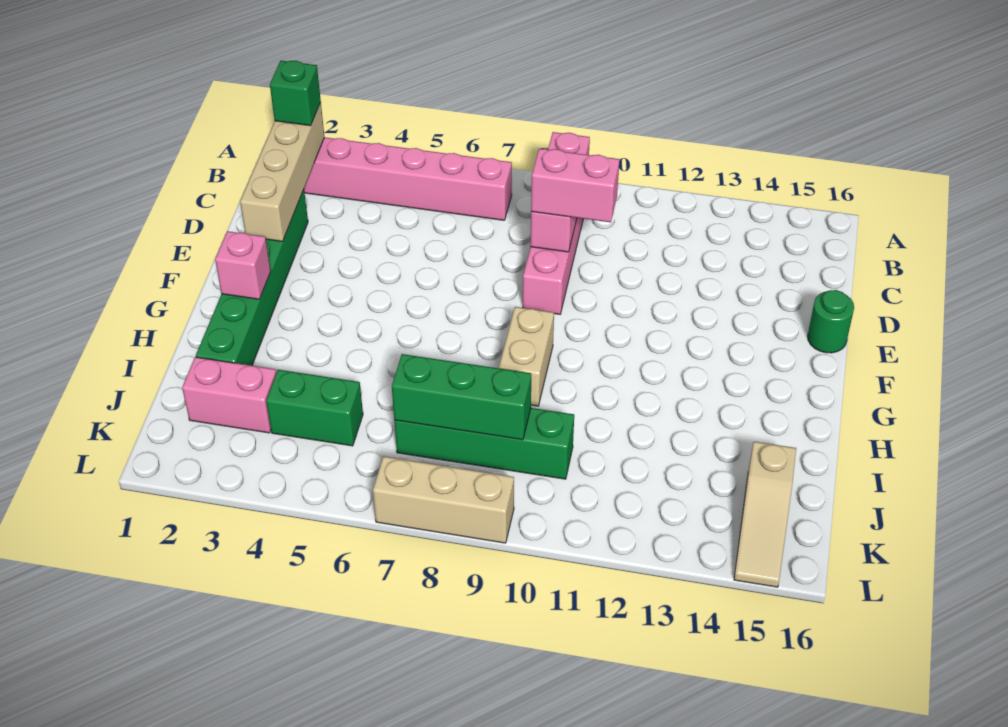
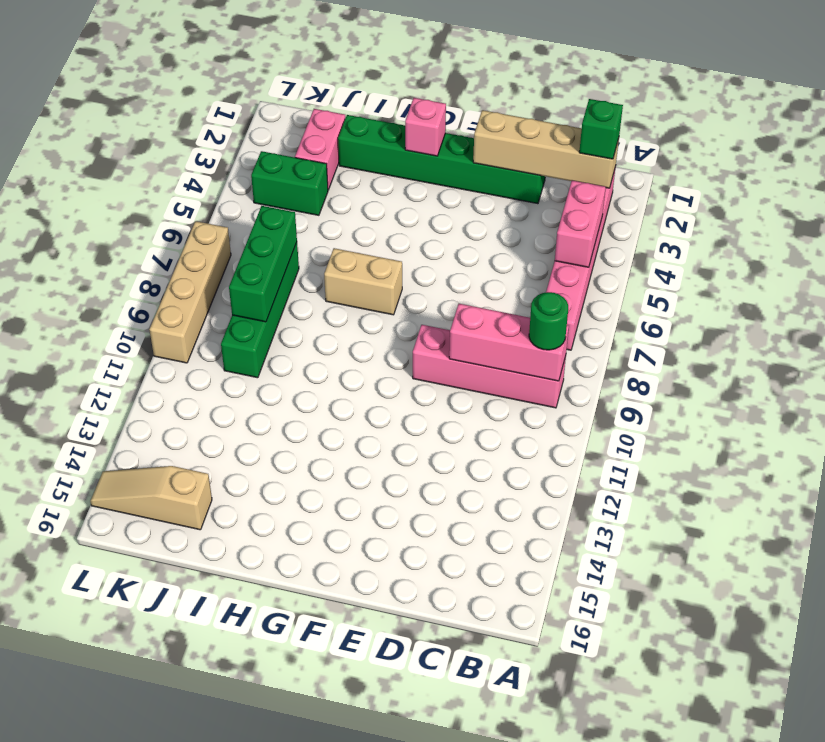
pink brick D9:D10 level 3 -> pink brick B4:B5 level 2
green round brick E16 level 1 -> green round brick B9 level 3
tan brick G9:H9 level 1 -> tan brick G7:H7 level 1
green brick J4:J5 level 1 -> green brick J4:K4 level 1
tan brick L7:L9 level 1 -> tan brick L7:L10 level 1

